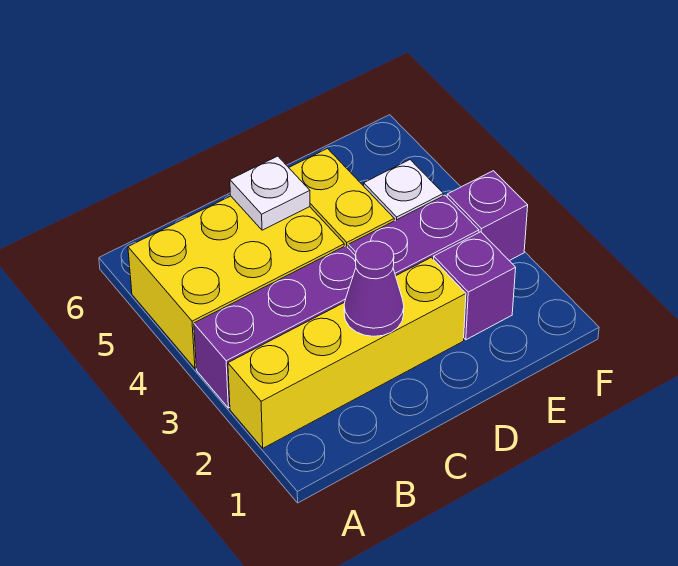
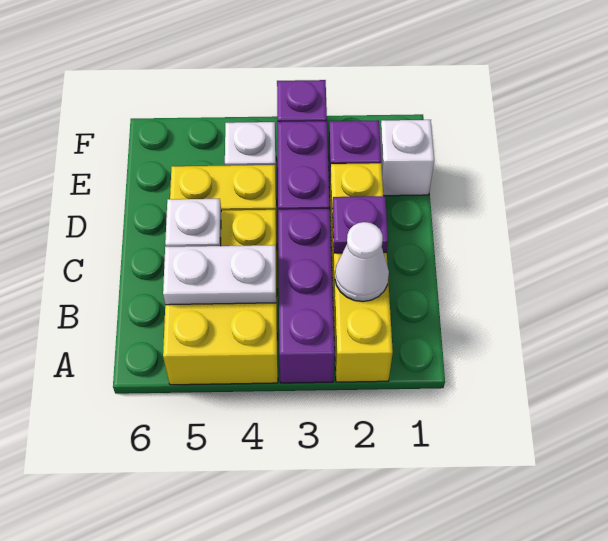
none -> white cone B2 level 2
none -> white plate B4:B5 level 2
purple cone C2 level 2 -> purple plate C2 level 2
none -> white brick E1 level 1

